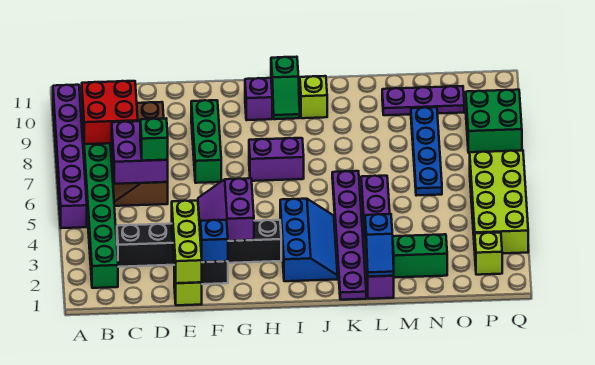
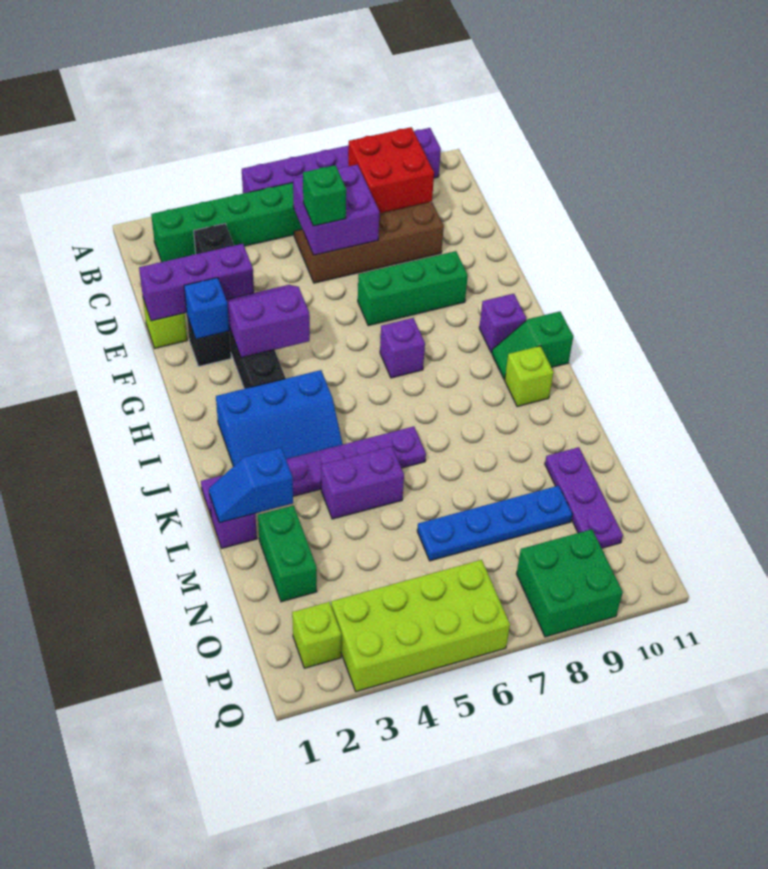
lime brick E1:E3 level 2 -> purple brick E1:E3 level 2
purple brick H7:I7 level 1 -> purple brick H7 level 1

